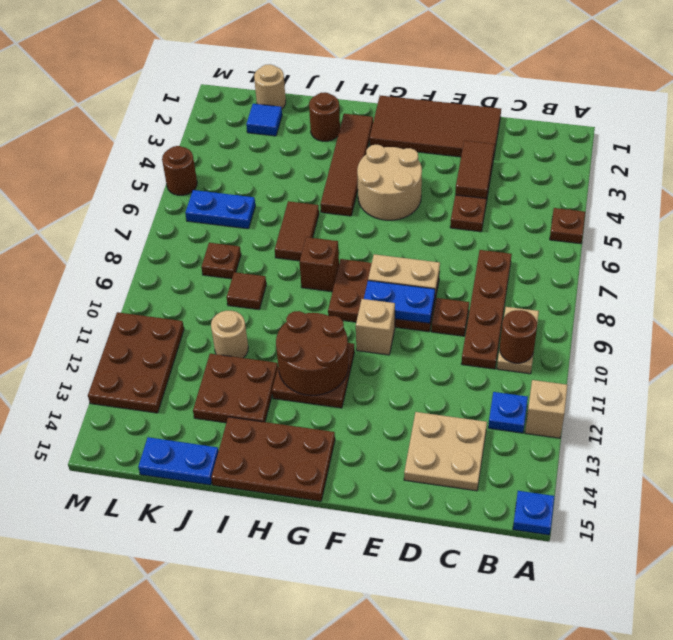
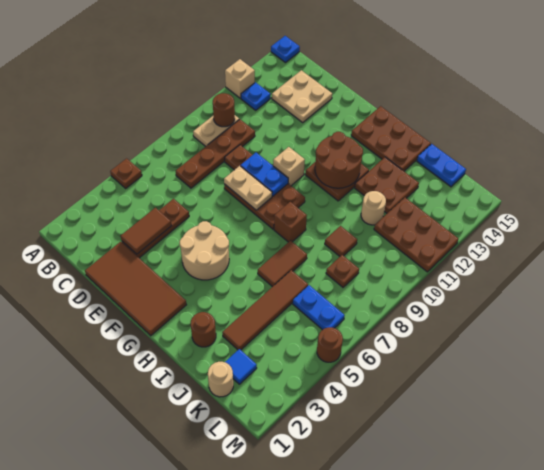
brown tile H2:H5 level 1 -> brown tile J3:J6 level 1
brown plate L11:M13 level 1 -> brown plate K11:M12 level 1

